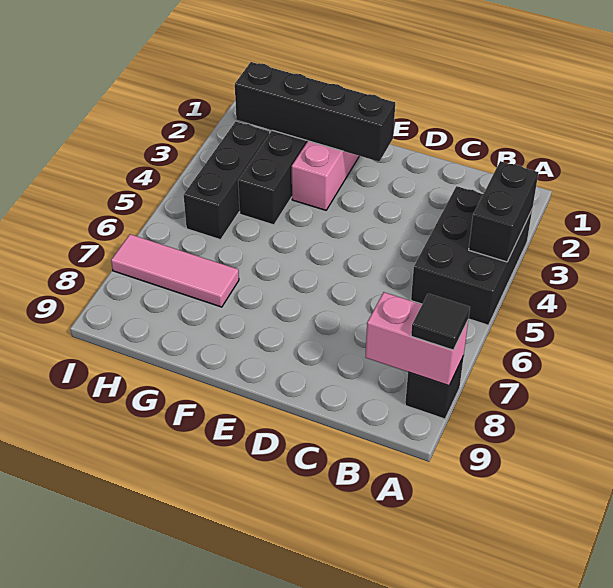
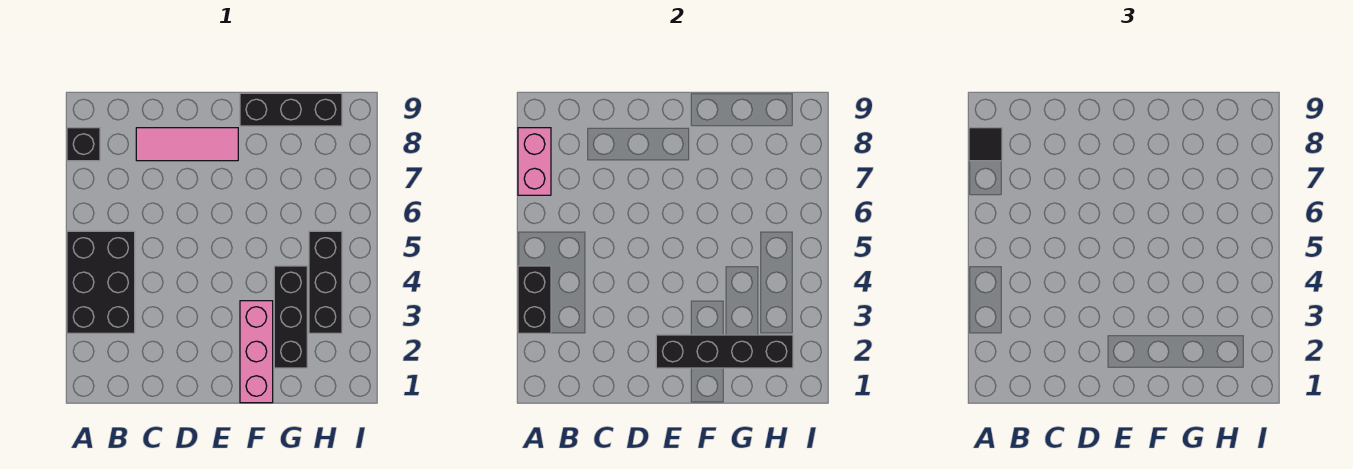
pink brick A8:B8 level 2 -> pink brick A7:A8 level 2
none -> black brick F9:H9 level 1
pink tile G7:I7 level 1 -> pink tile C8:E8 level 1

